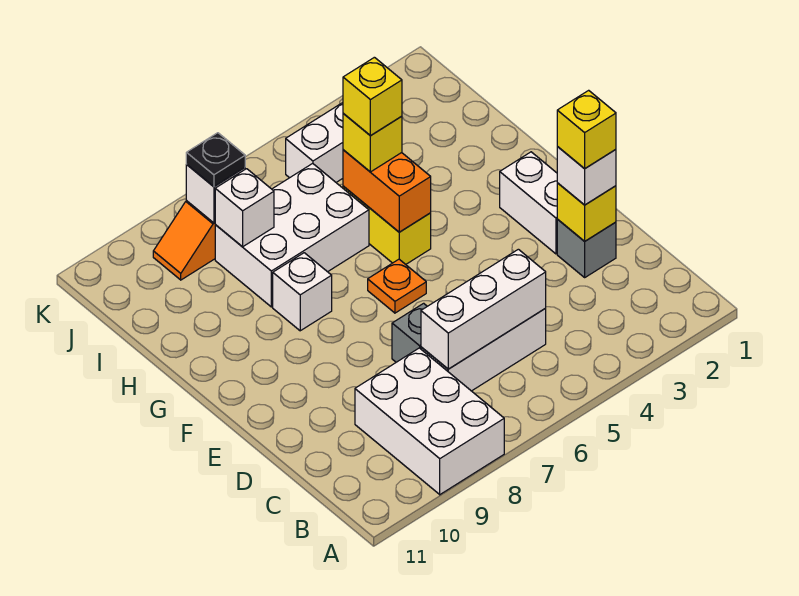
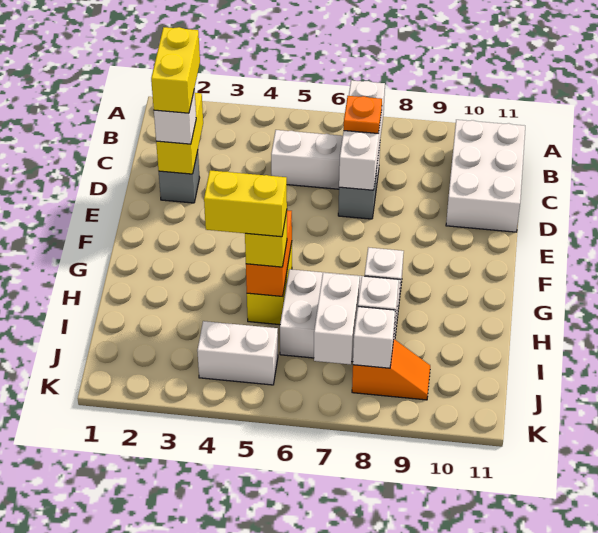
white brick A8:C9 level 1 -> white brick B10:D11 level 1
white brick C5:C7 level 2 -> white brick B7:D7 level 2
yellow brick D2 level 2 -> yellow brick C2:D2 level 2
yellow brick D2 level 4 -> yellow brick C2:D2 level 4
white brick E2:F2 level 1 -> white brick I7:J7 level 2
orange plate F6 level 1 -> orange plate C7 level 3
yellow brick H5 level 4 -> yellow brick H4:H5 level 4
black plate J8 level 3 -> none

